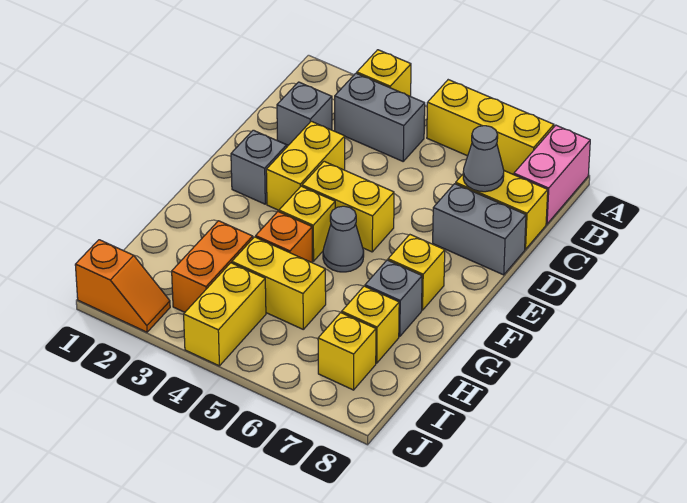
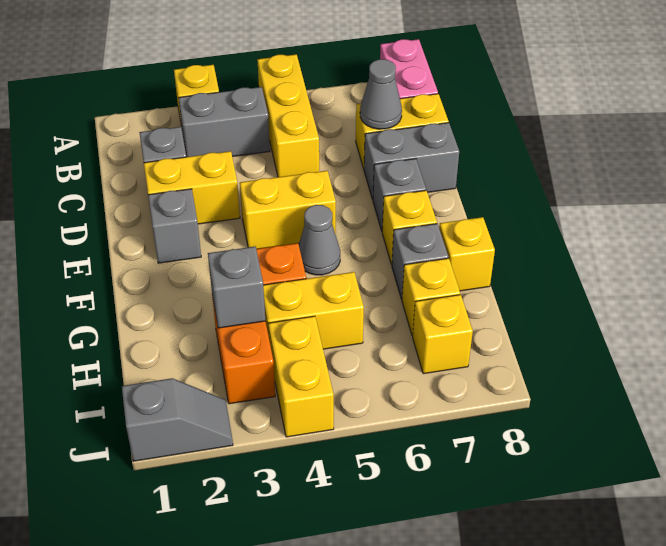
yellow brick A5:A7 level 1 -> yellow brick A5:C5 level 1
yellow brick D3:E3 level 1 -> yellow brick D2:D3 level 1
none -> grey brick E7 level 1
yellow brick F4 level 1 -> yellow brick G8 level 1
none -> grey brick H3 level 2
orange slope J1:J2 level 1 top 1 -> grey slope J1:J2 level 1 top 1

